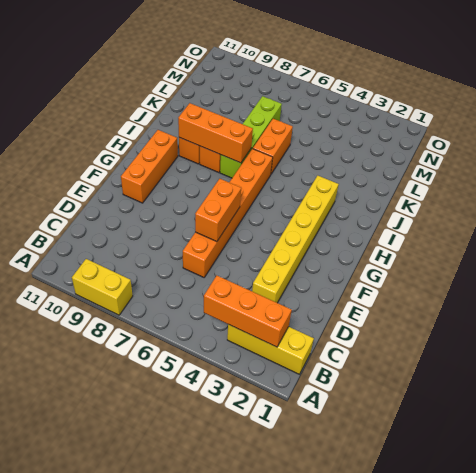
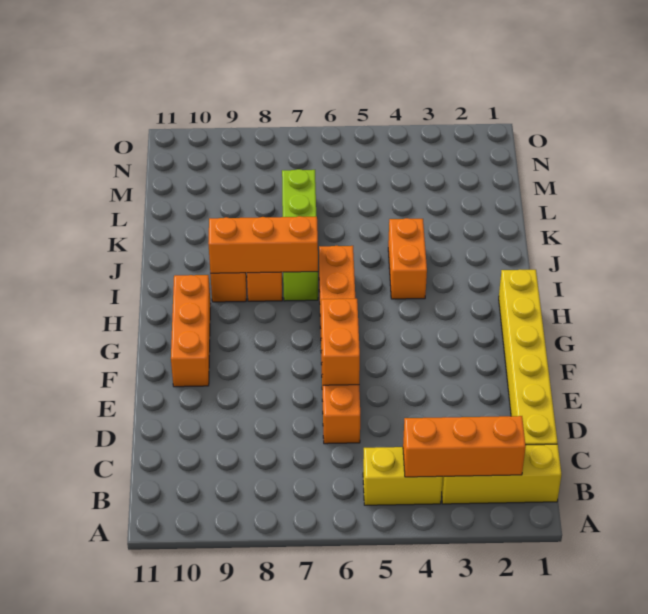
yellow brick A8:A9 level 1 -> yellow brick B4:B5 level 1
yellow brick D3:I3 level 1 -> yellow brick C1:H1 level 1
orange brick J6:K6 level 1 -> orange brick I4:J4 level 1

